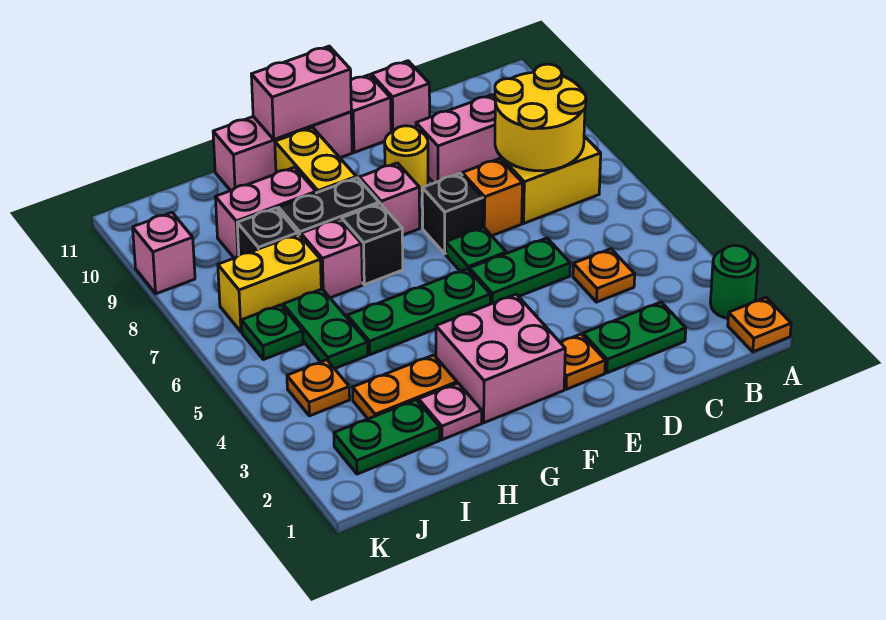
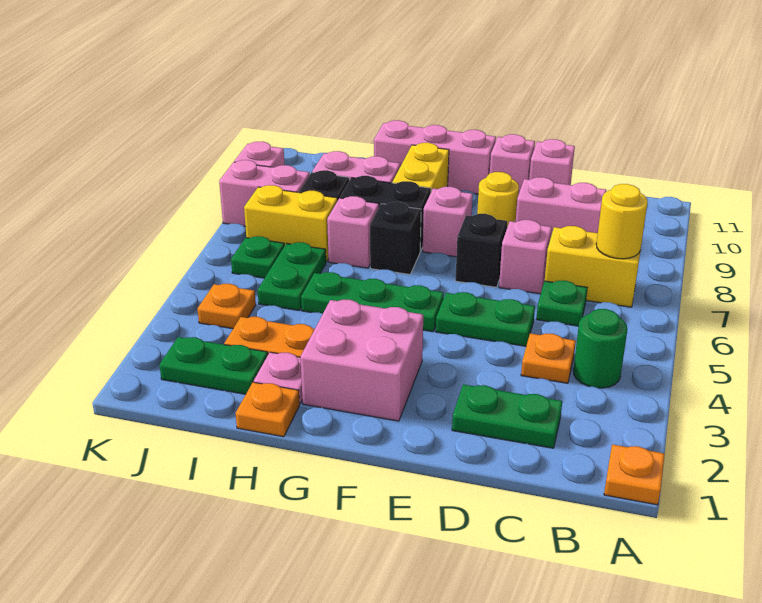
green round brick A2 level 1 -> green round brick B4 level 1
yellow round brick B7:C8 level 2 -> yellow round brick B7 level 2
orange brick D7 level 1 -> pink brick D7 level 1
orange plate E2 level 1 -> orange plate H1 level 1
green plate E6 level 1 -> green plate C6 level 1
pink brick F11:G11 level 2 -> pink brick J8:K8 level 1

